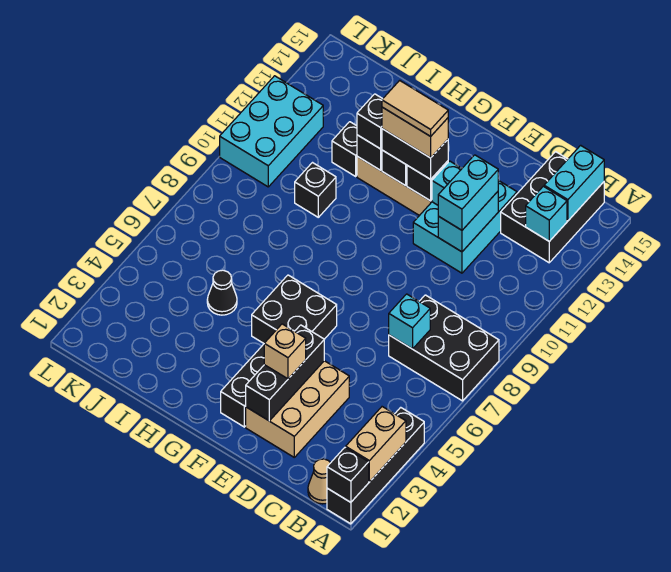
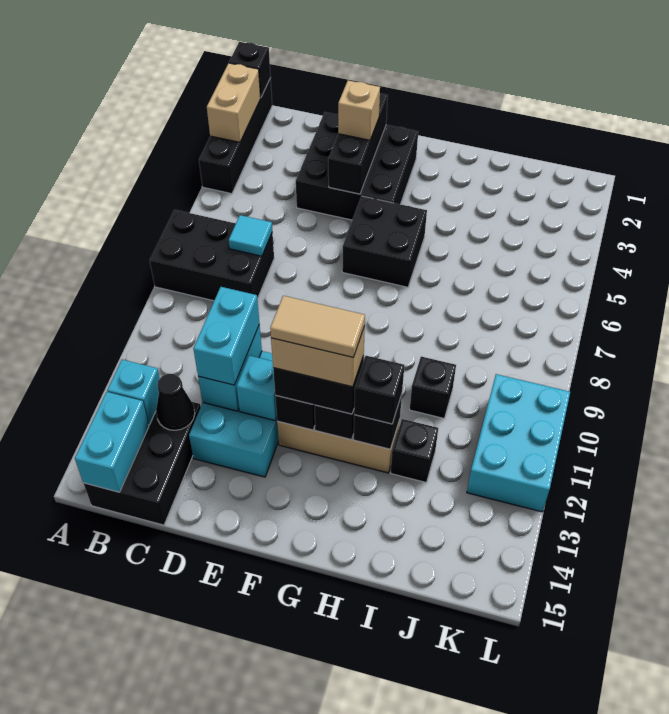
tan cone B1 level 1 -> none
cyan brick C7 level 2 -> cyan tile C7 level 2
tan brick D2:E4 level 1 -> black brick D2:E4 level 1
black cone I5 level 1 -> black cone C13 level 2

